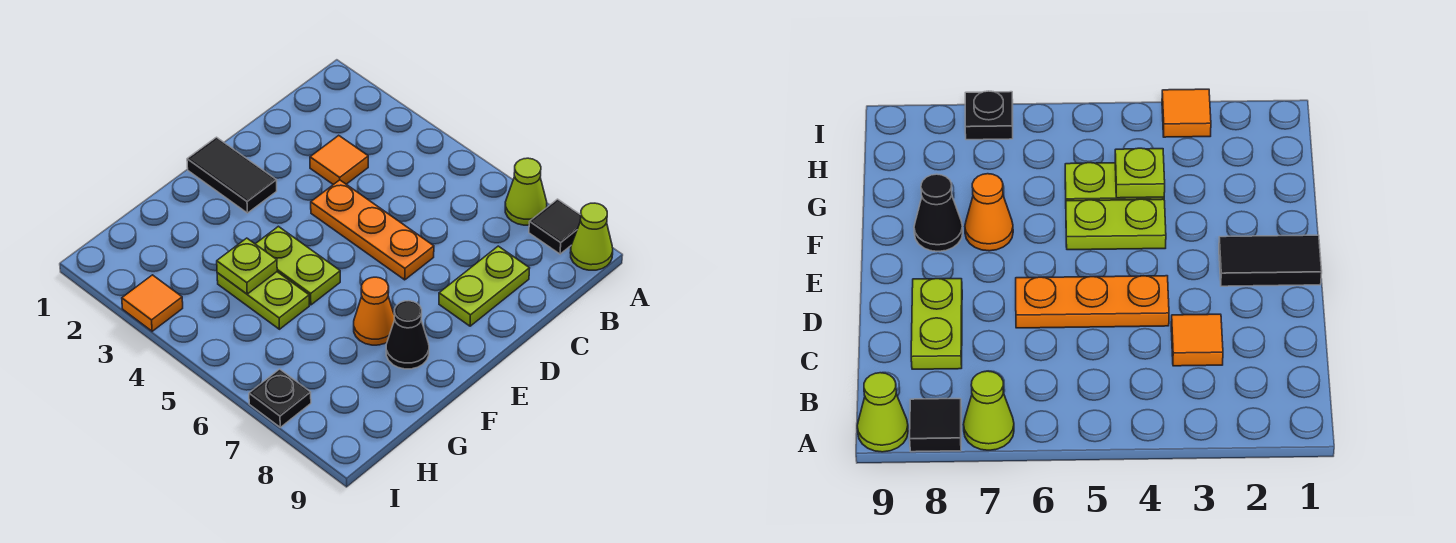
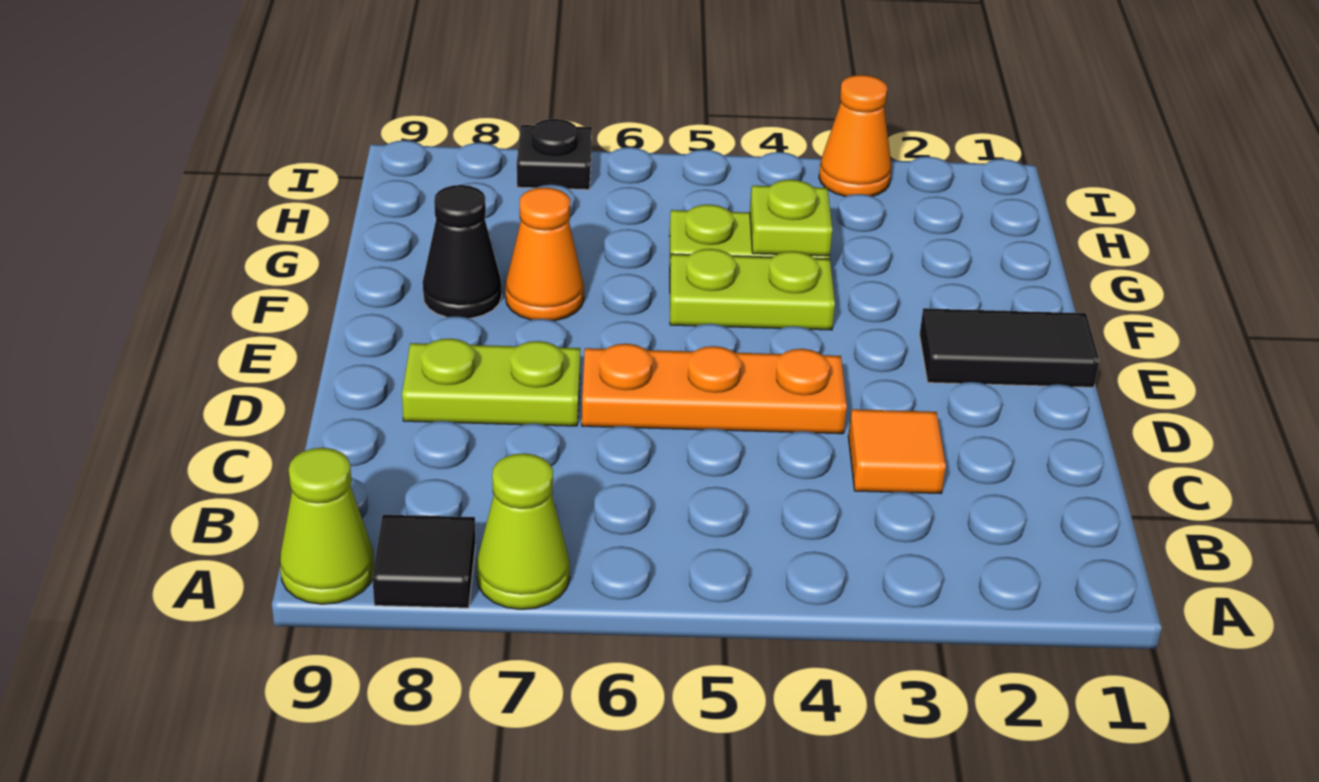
lime plate C8:D8 level 1 -> lime plate D7:D8 level 1
orange tile I3 level 1 -> orange cone I3 level 1

